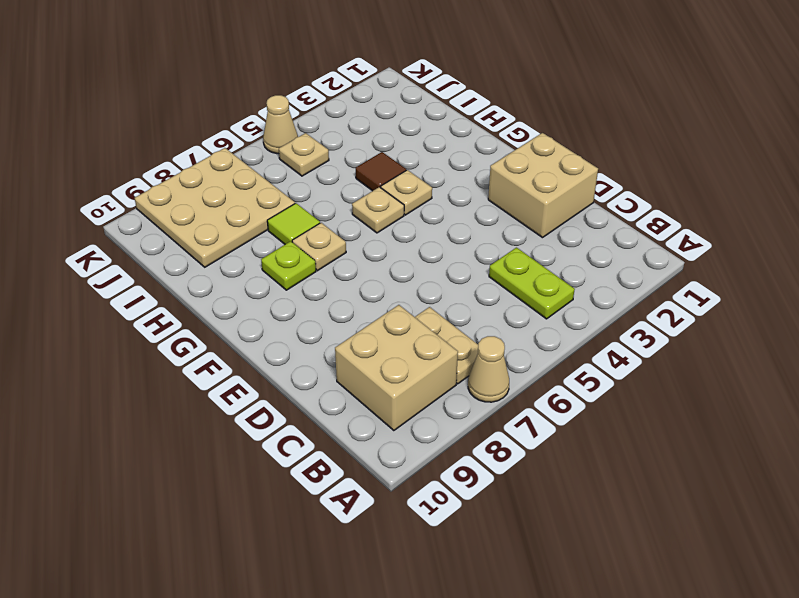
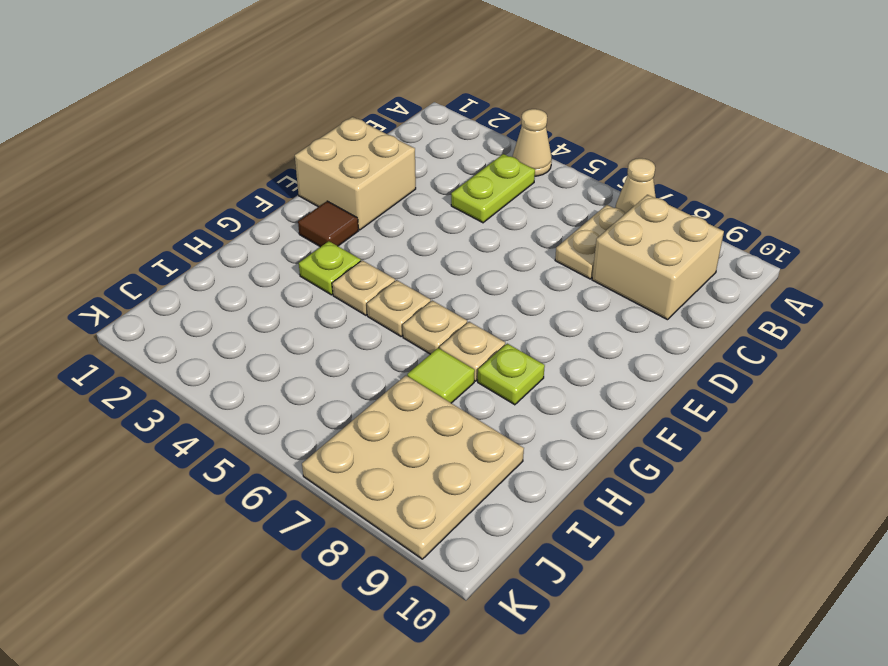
none -> lime plate G3 level 1
brown tile H4 level 1 -> brown tile F2 level 1
tan plate J5 level 1 -> tan plate G6 level 1
tan cone K5 level 1 -> tan cone A4 level 1

